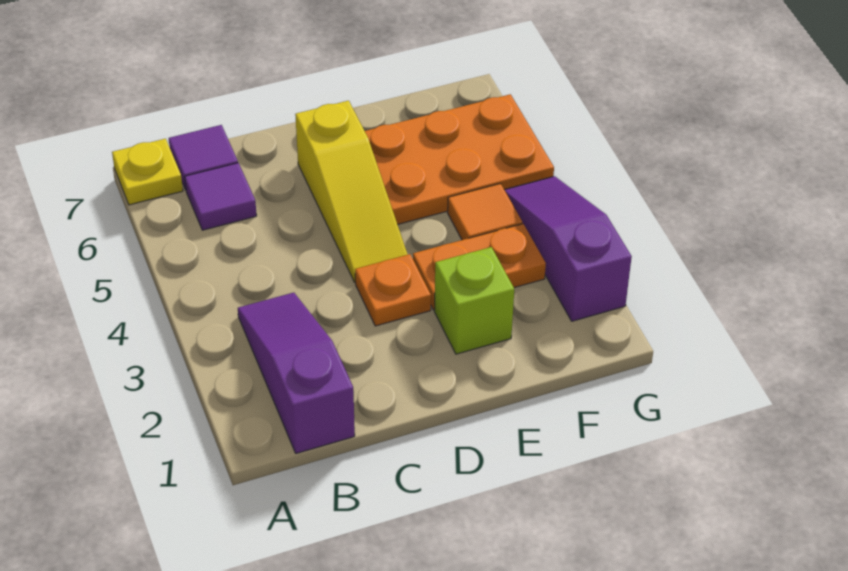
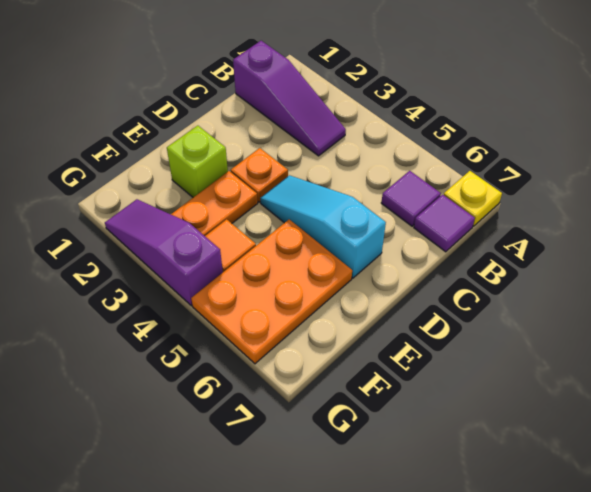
yellow slope D4:D6 level 1 top 6 -> cyan slope D4:D6 level 1 top 6
purple slope G2:G4 level 1 top 2 -> purple slope G2:G4 level 1 top 4

